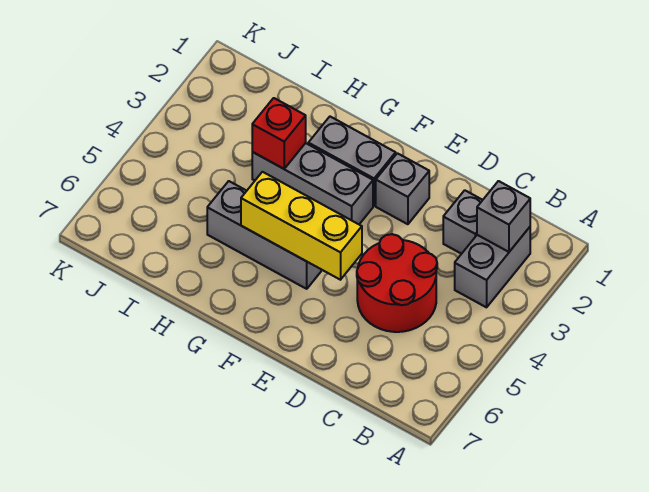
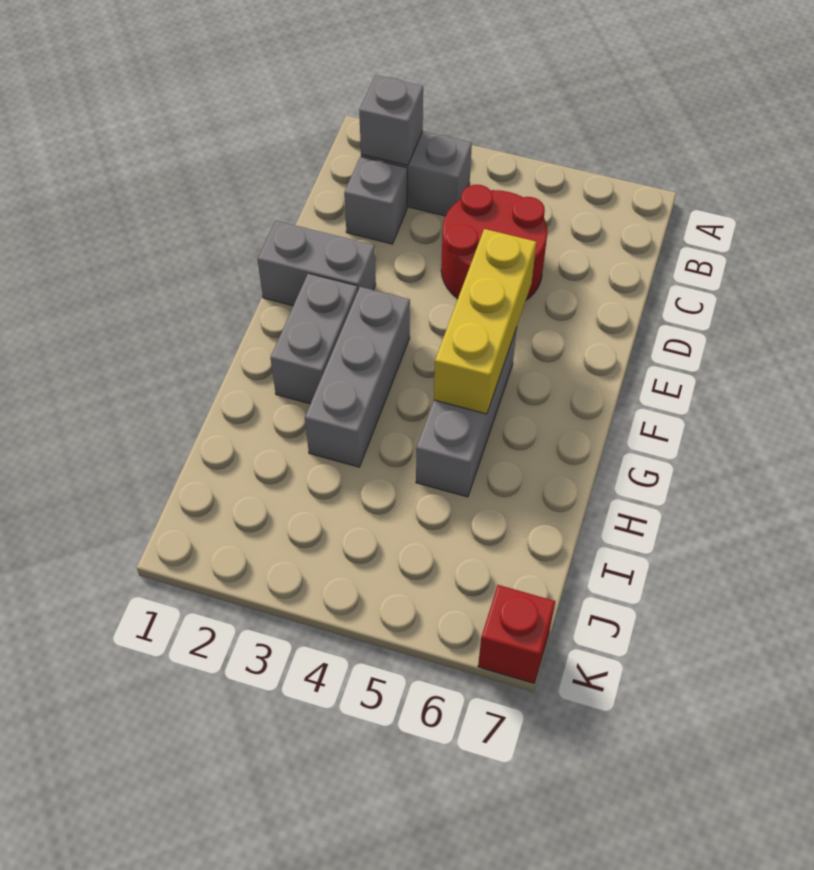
grey brick E2 level 1 -> grey brick E1:E2 level 1
red brick H3 level 2 -> red brick K7 level 1

